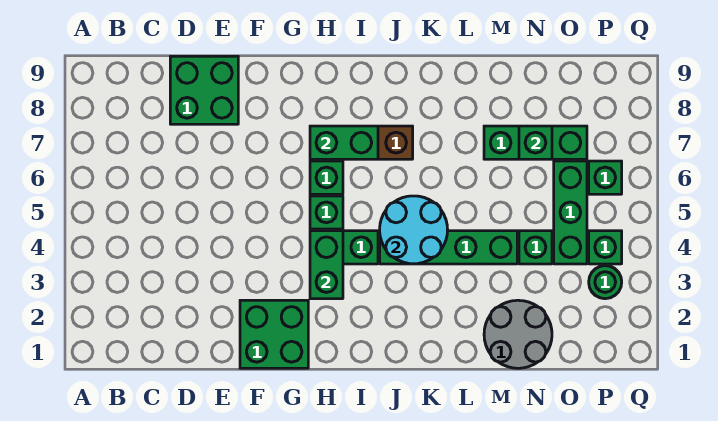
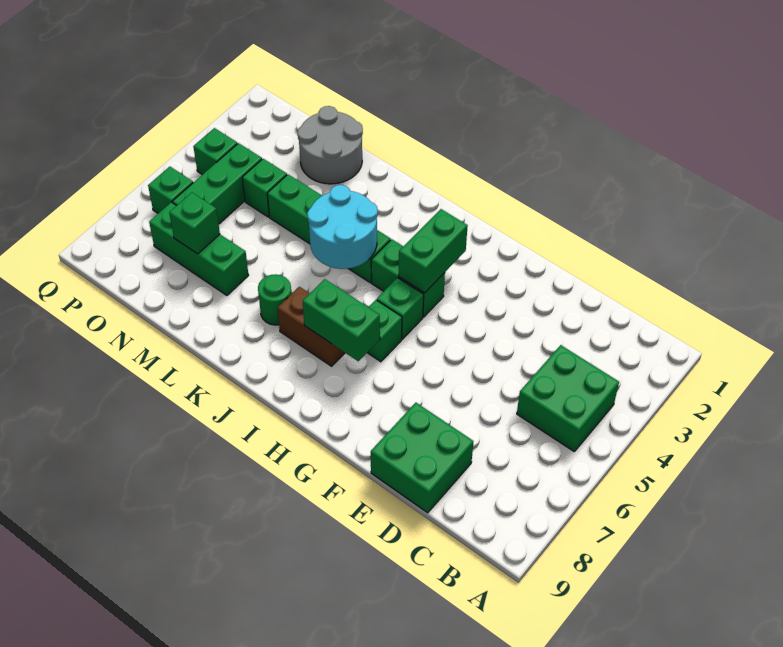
green brick F1:G2 level 1 -> green brick B4:C5 level 1
green round brick P3 level 1 -> green round brick K7 level 1

